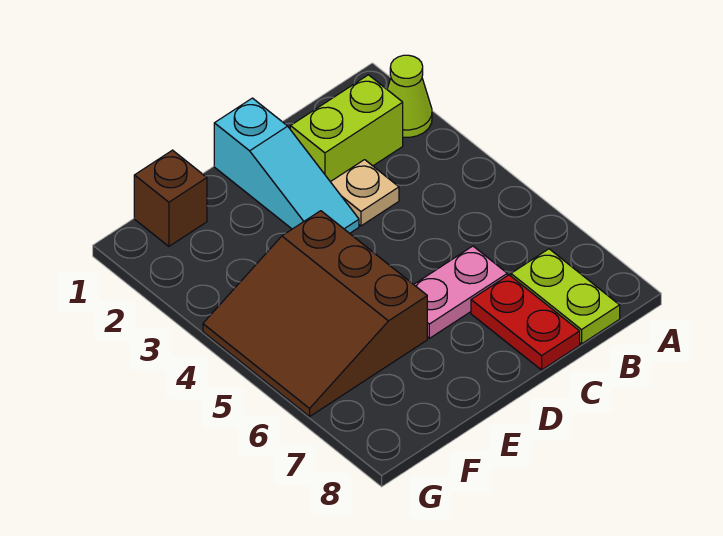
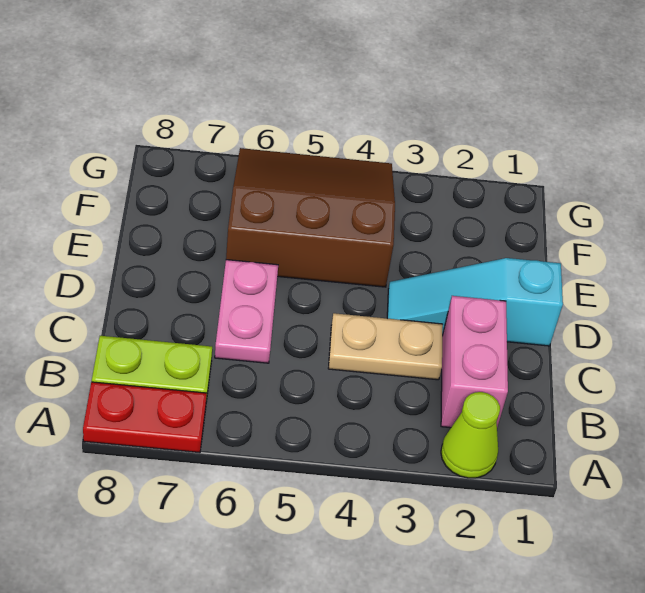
lime brick B2:C2 level 1 -> pink brick B2:C2 level 1
tan plate C3 level 1 -> tan plate C3:C4 level 1
red plate C7:C8 level 1 -> red plate A7:A8 level 1
brown brick F1 level 1 -> none

